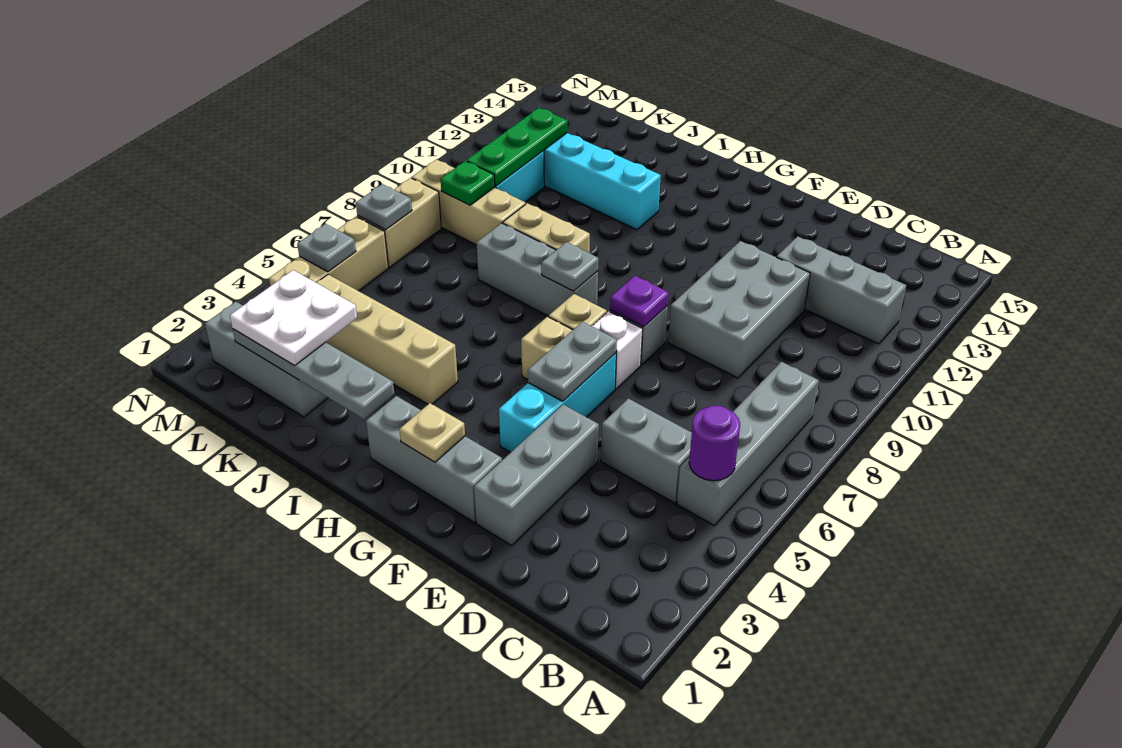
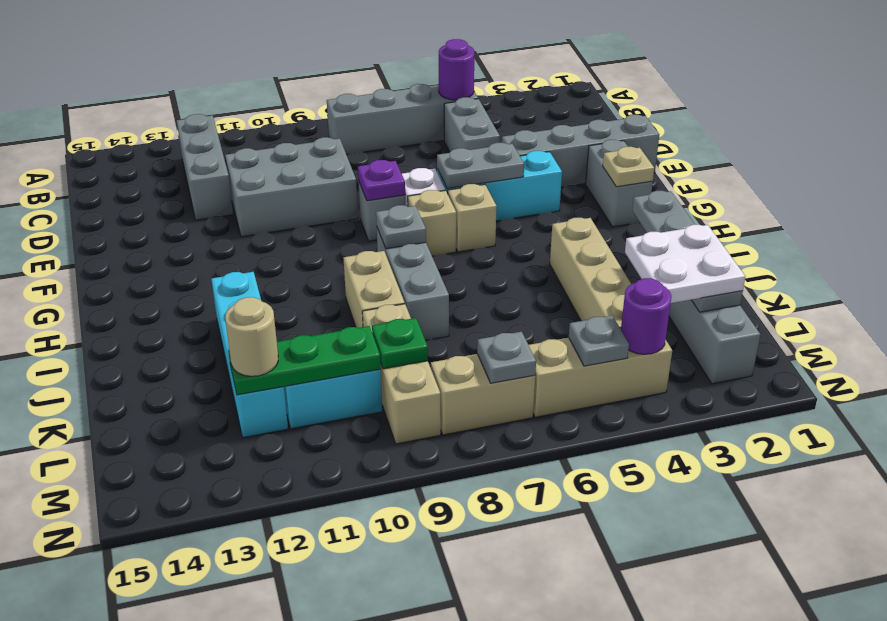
grey brick E2:E4 level 1 -> grey brick E1:E4 level 1
grey brick F2:H2 level 1 -> grey brick F2:G2 level 1
none -> tan round brick L12 level 3
none -> purple round brick M4 level 2

